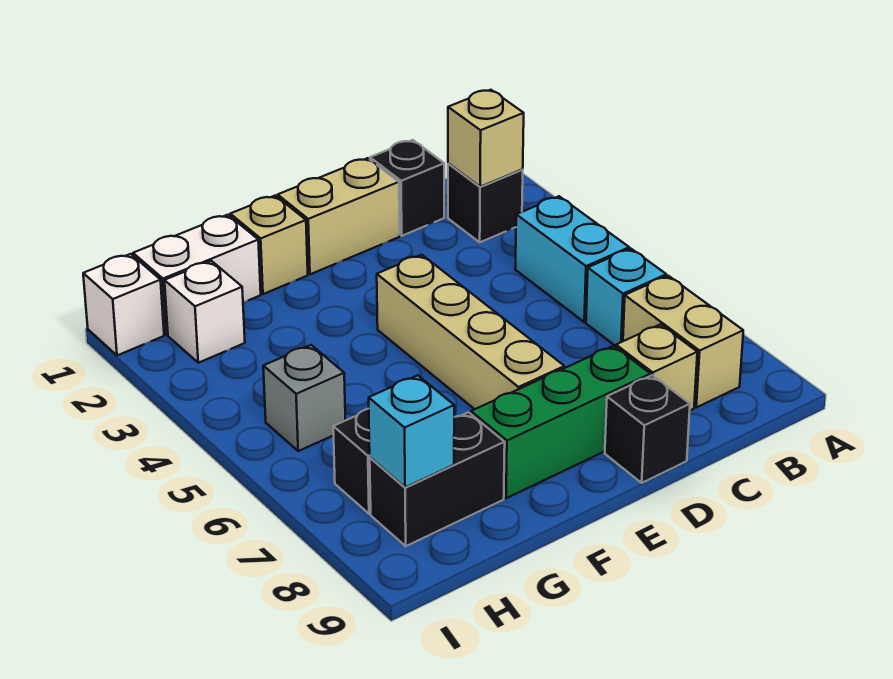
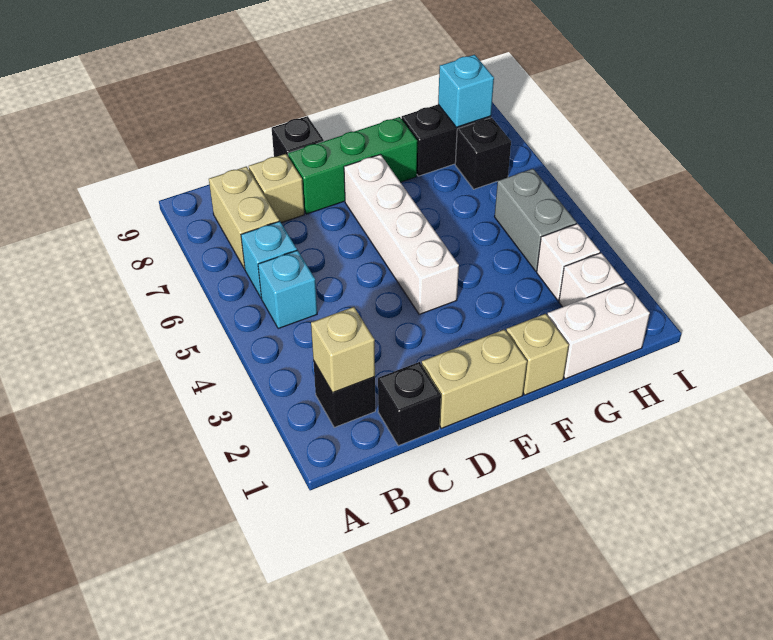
cyan brick B4:B5 level 1 -> cyan brick B5 level 1
tan brick E4:E7 level 1 -> white brick E4:E7 level 1
grey brick H5 level 1 -> grey brick H4:H5 level 1
white brick I1 level 1 -> white brick H3 level 1

